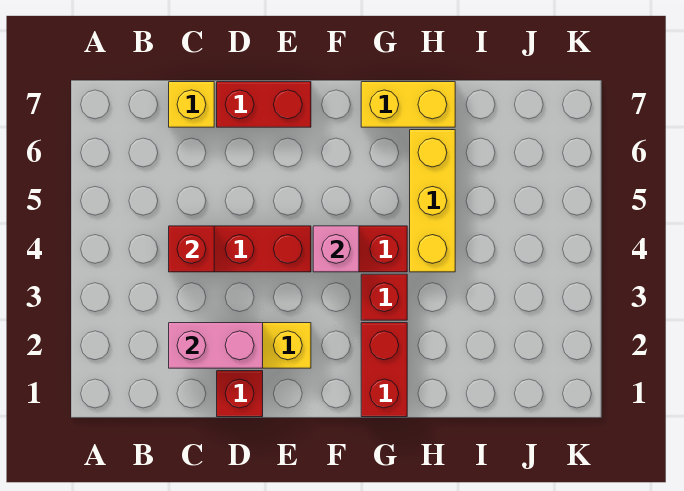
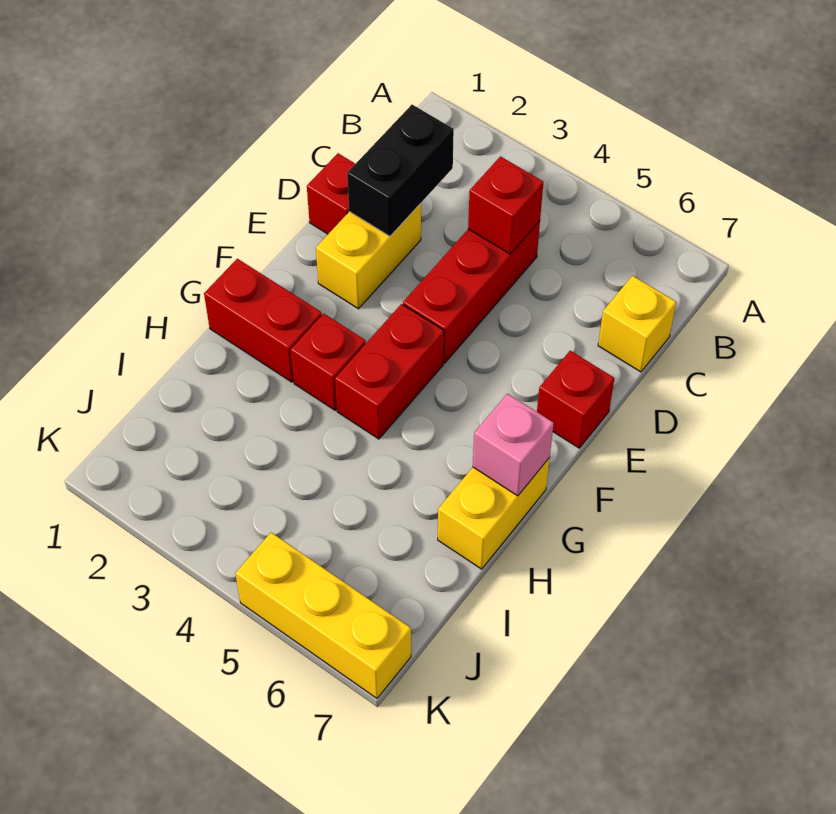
pink brick C2:D2 level 2 -> black brick C2:D2 level 2
red brick D7:E7 level 1 -> red brick E7 level 1
pink brick F4 level 2 -> pink brick G7 level 2
yellow brick H4:H6 level 1 -> yellow brick K5:K7 level 1

